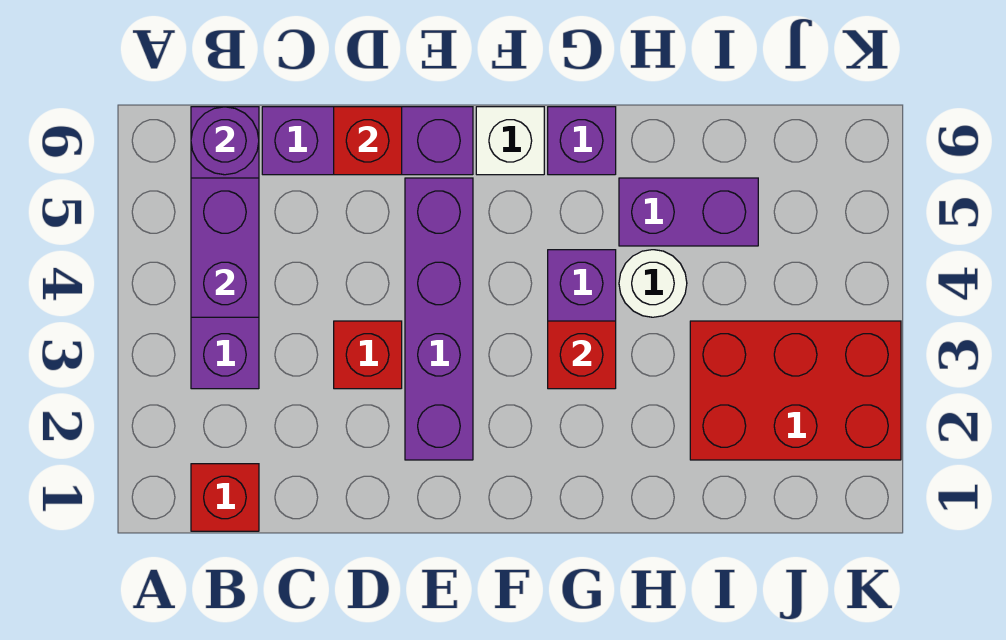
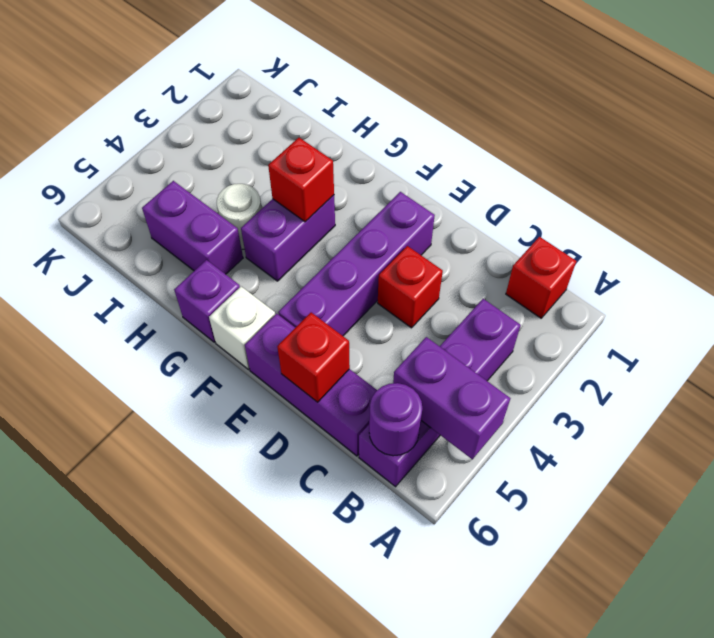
purple brick B4:B5 level 2 -> purple brick A5:B5 level 2
red brick I2:K3 level 1 -> none

